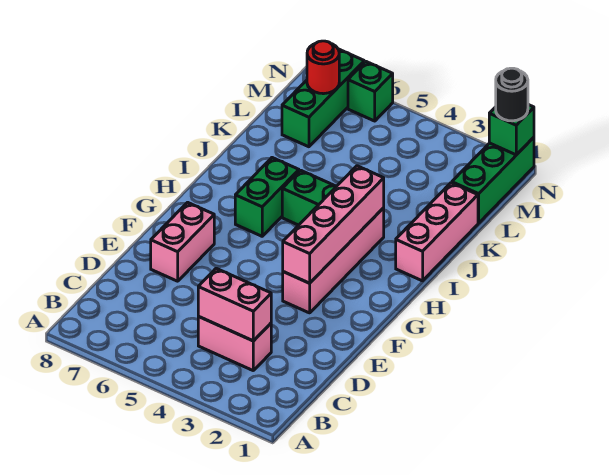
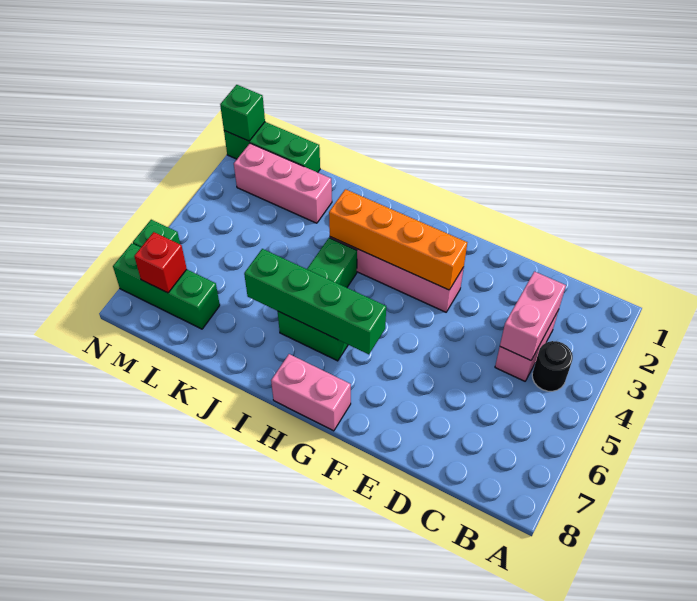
pink brick E7:F7 level 1 -> pink brick G8:H8 level 1
pink brick F3:I3 level 2 -> orange brick F3:I3 level 2
none -> green brick G6:J6 level 2
pink brick I1:K1 level 1 -> pink brick K2:M2 level 1
red round brick M7 level 2 -> red brick M7 level 2
black round brick N1 level 3 -> black round brick B4 level 1

